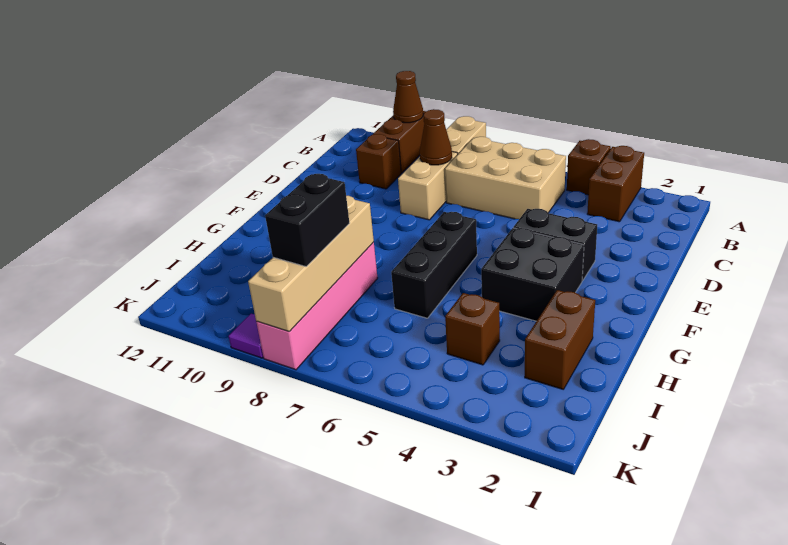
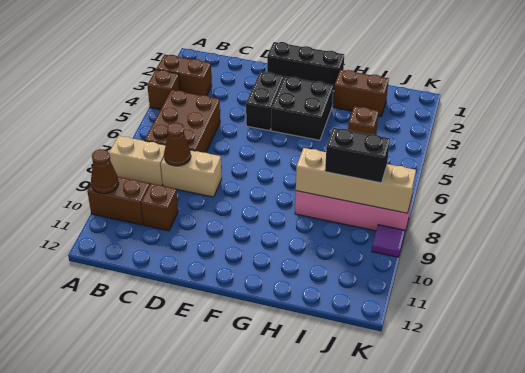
tan brick B5:C7 level 1 -> brown brick B5:C7 level 1
black brick F6:H6 level 1 -> black brick E1:G1 level 1

